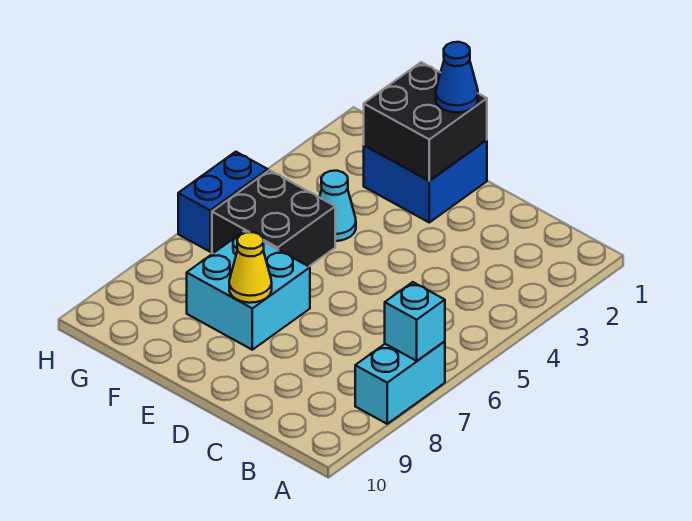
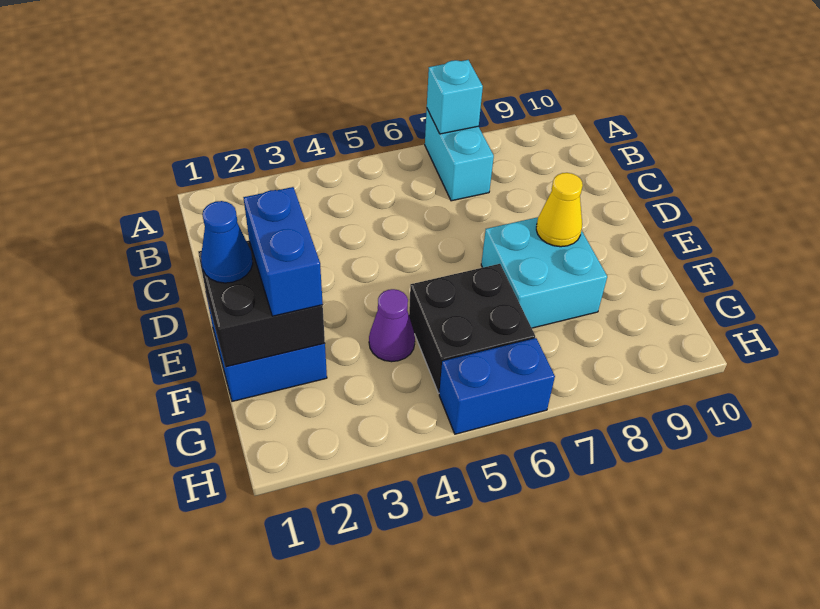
cyan brick A7:A8 level 1 -> cyan brick A7:B7 level 1
none -> blue brick E2:F2 level 3
cyan cone F4 level 1 -> purple cone F4 level 1

